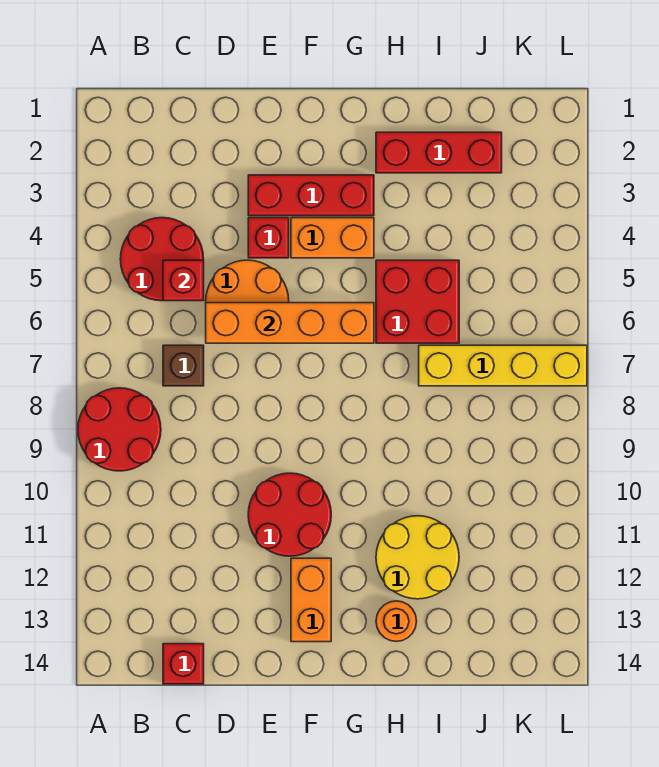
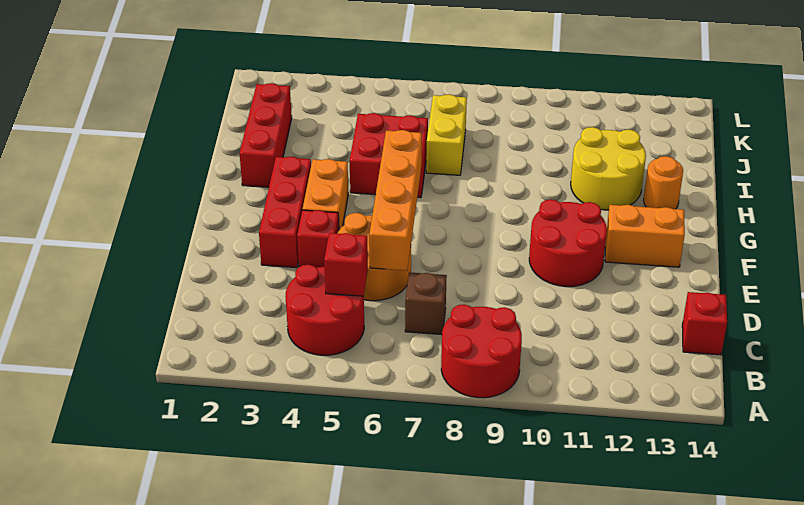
yellow brick I7:L7 level 1 -> yellow brick I7:J7 level 1

